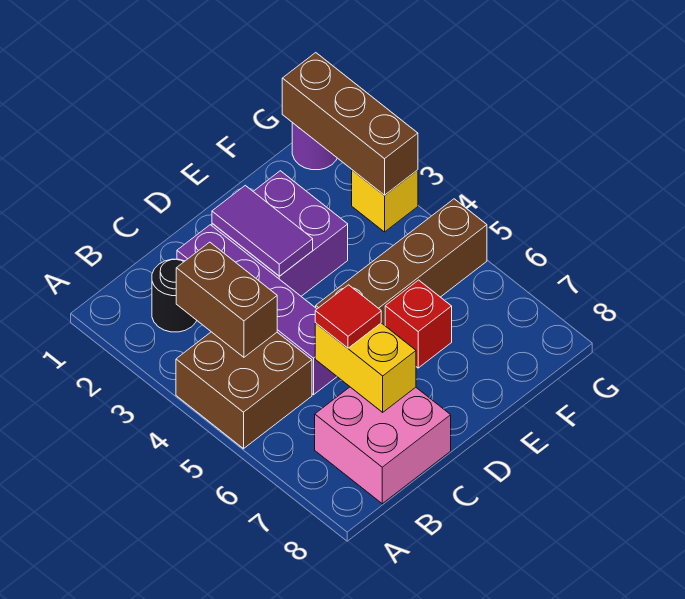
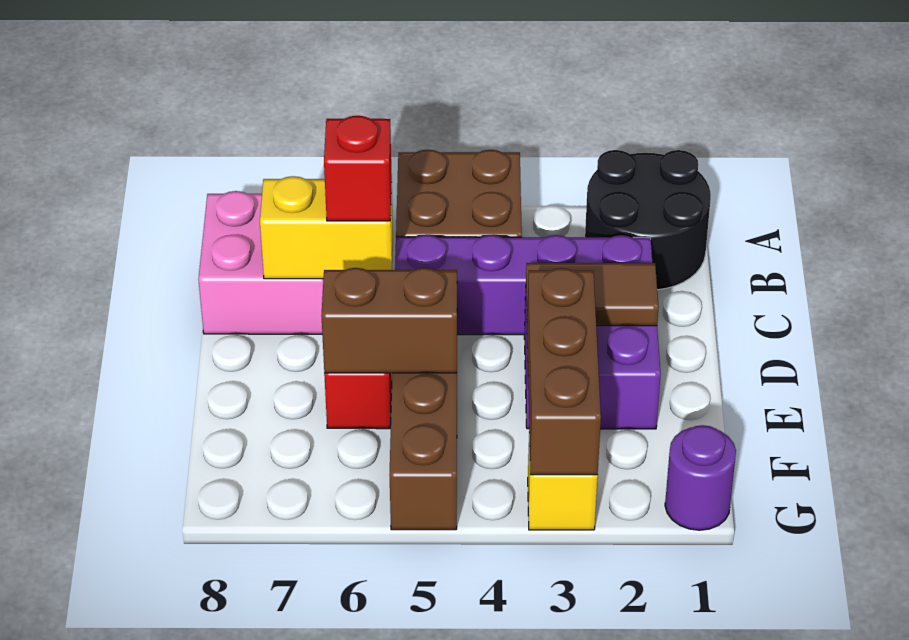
black round brick B2 level 1 -> black round brick A1:B2 level 1
brown brick B3:B4 level 2 -> brown brick E5:E6 level 2
red tile C6 level 3 -> red brick C6 level 3
purple tile D2:D3 level 2 -> brown tile D2:D3 level 2
brown brick G1:G3 level 2 -> brown brick E3:G3 level 2

